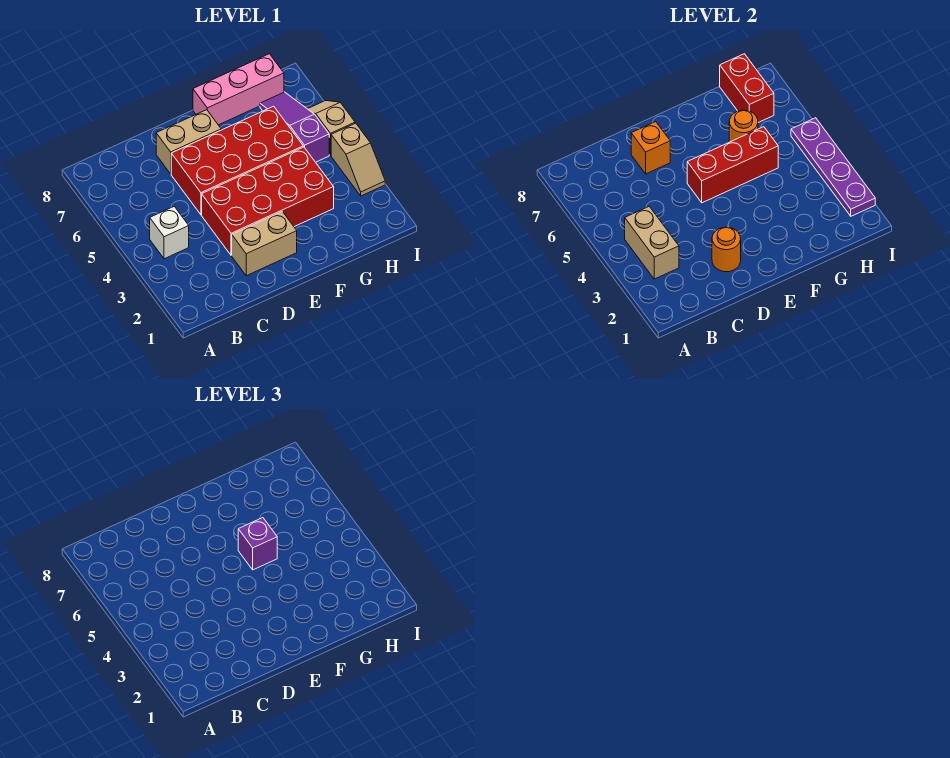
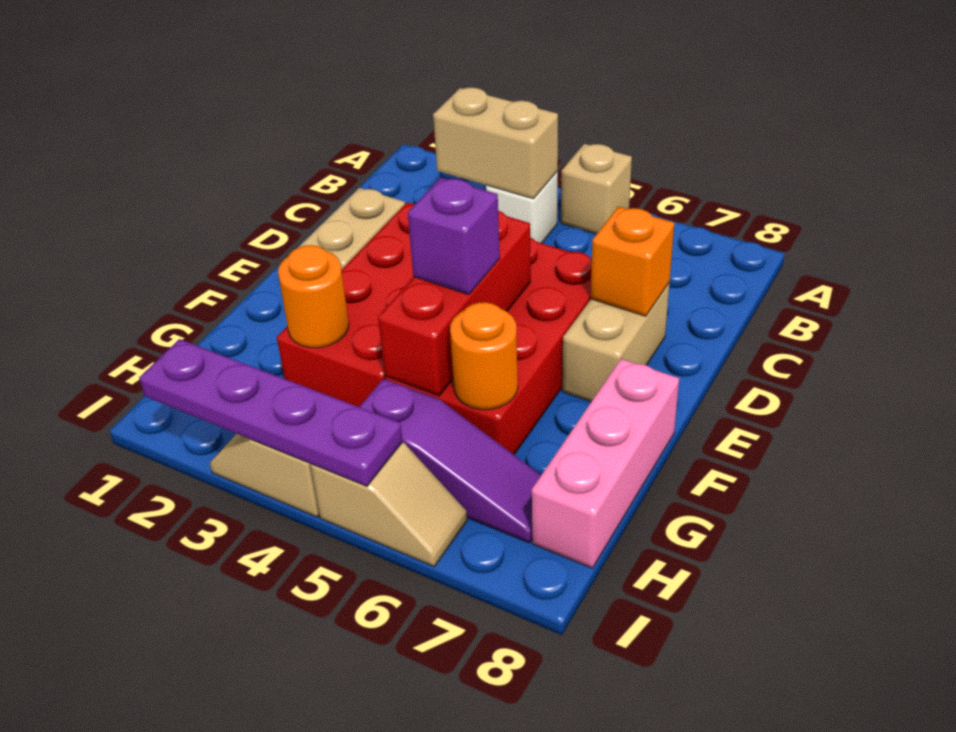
none -> tan brick A5 level 1
orange round brick D2 level 2 -> orange round brick G3 level 2
red brick H7:H8 level 2 -> none

